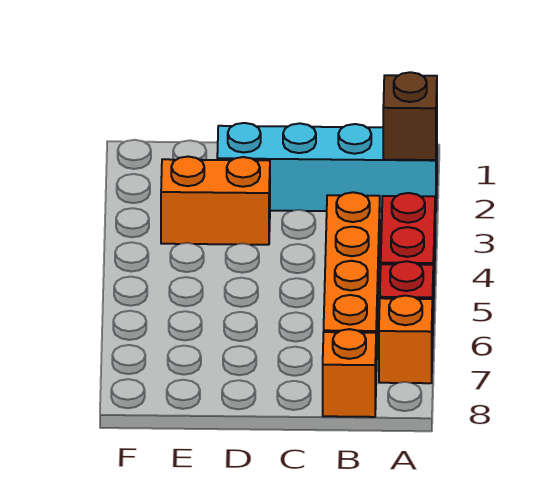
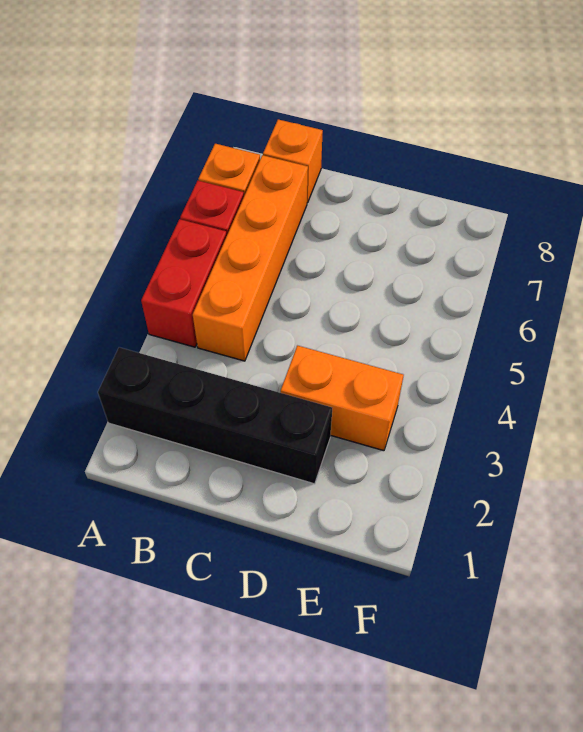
cyan brick A2:D2 level 1 -> black brick A2:D2 level 1
brown brick A2 level 2 -> none

